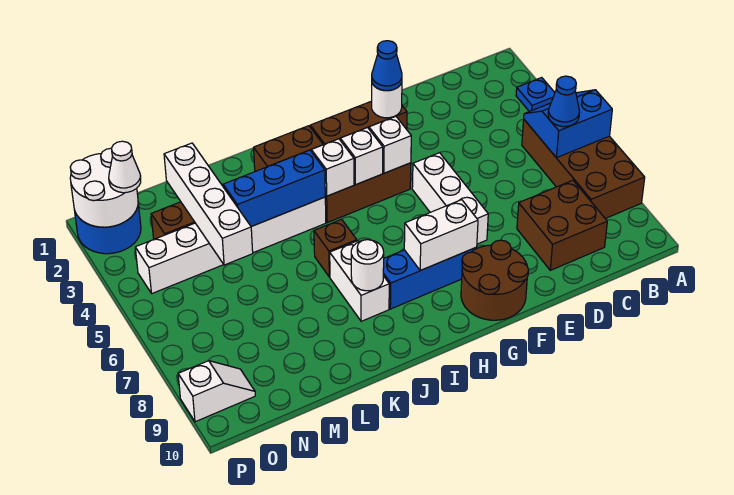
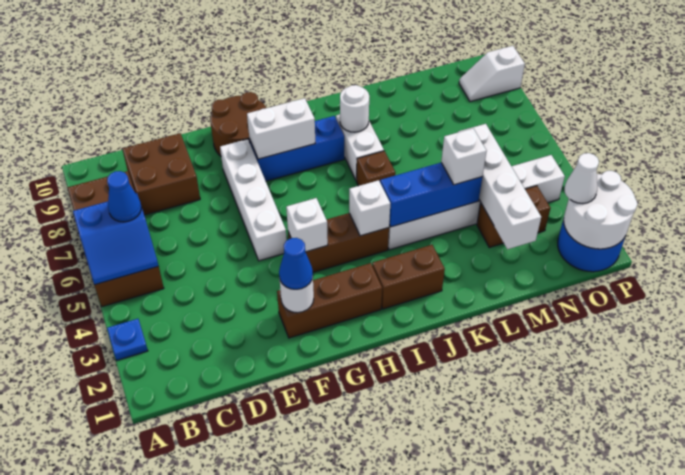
white brick F5:F7 level 1 -> white brick F5:F8 level 1
white brick H4 level 2 -> white brick L4 level 3

